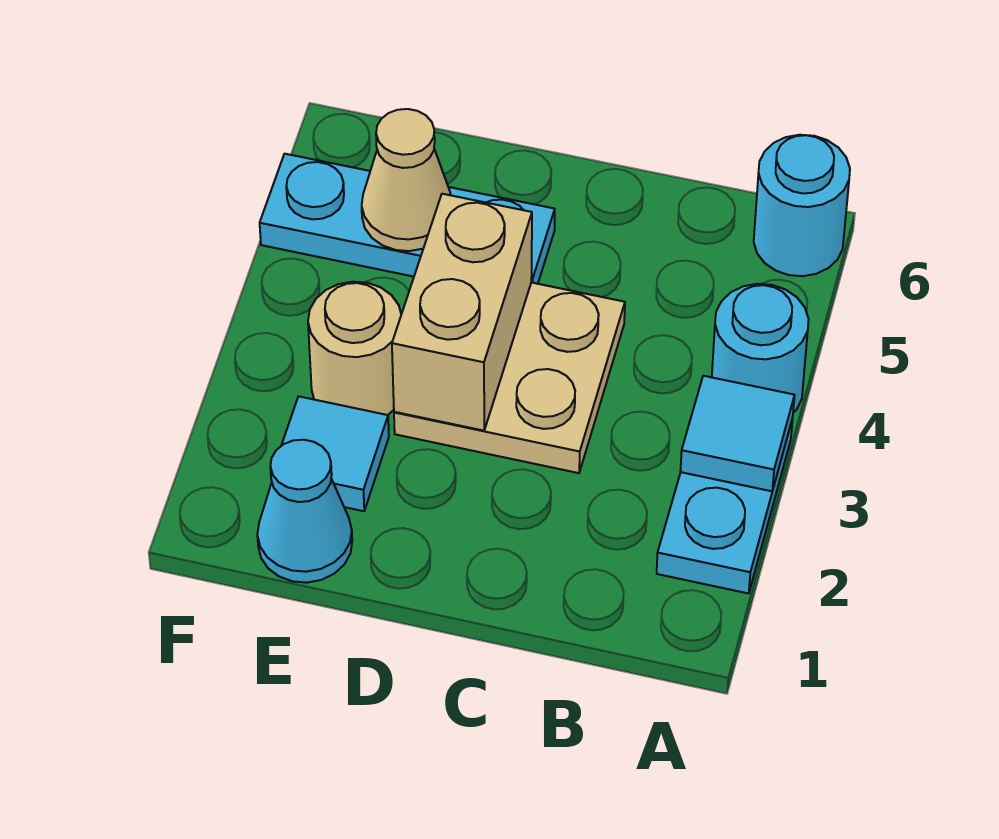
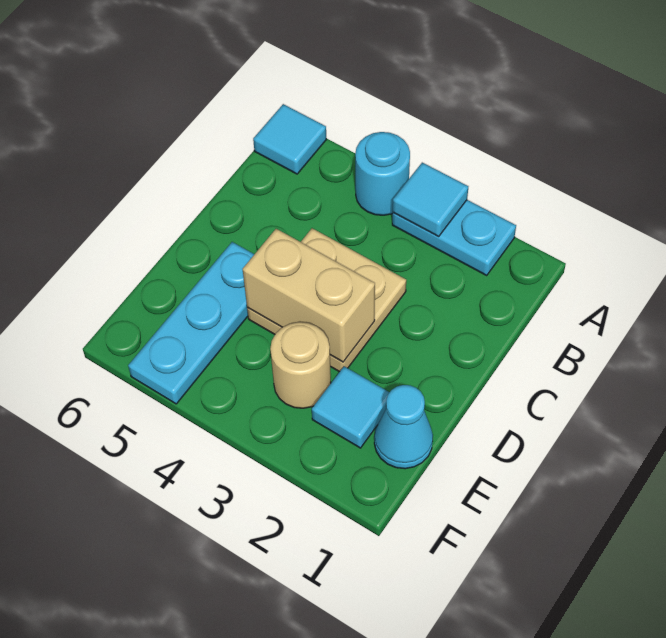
cyan round brick A6 level 1 -> cyan tile A6 level 1
tan cone E5 level 2 -> none

